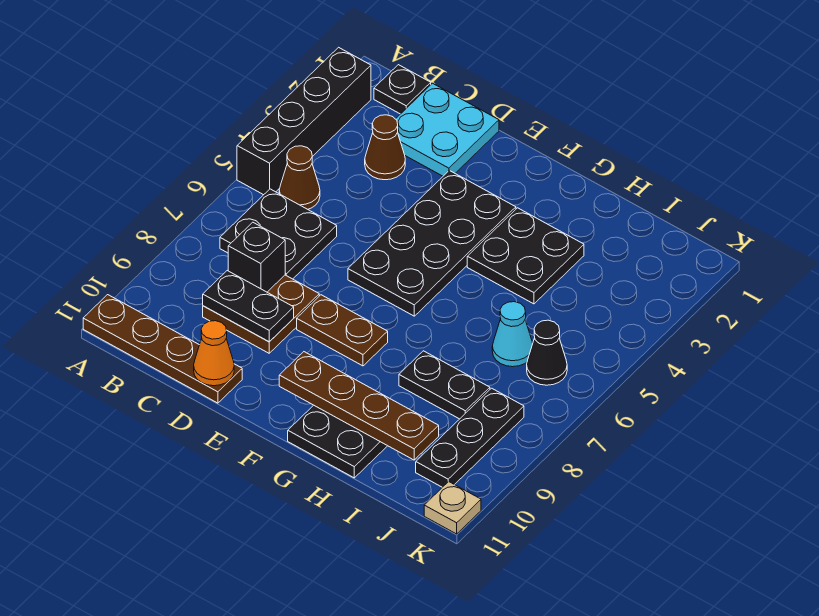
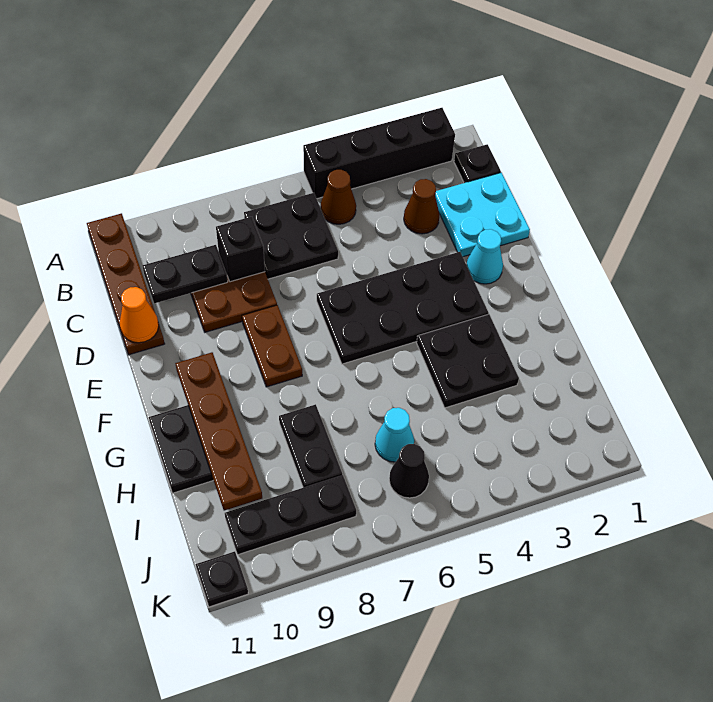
black plate C9:D9 level 2 -> black plate C9:C10 level 2
none -> cyan cone E2 level 1
tan plate K11 level 1 -> black plate K11 level 1

